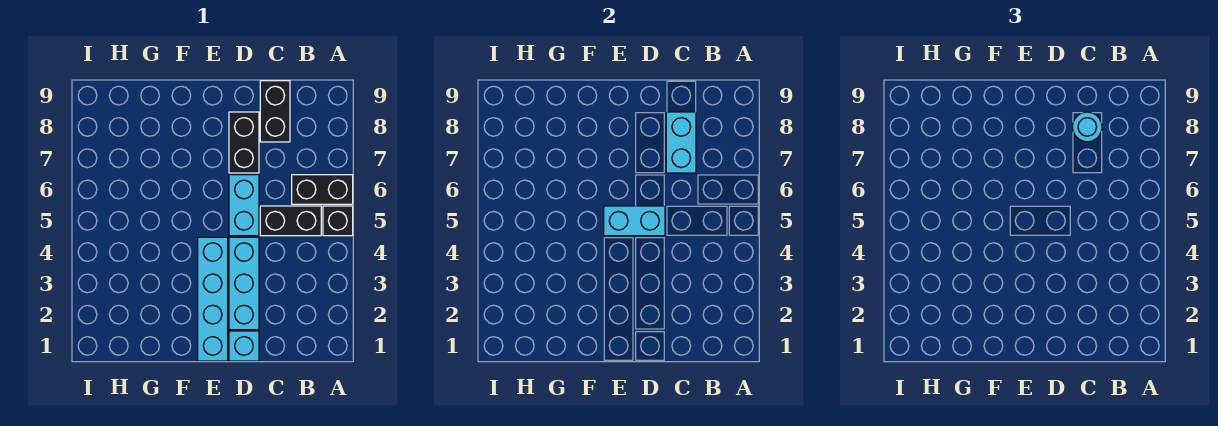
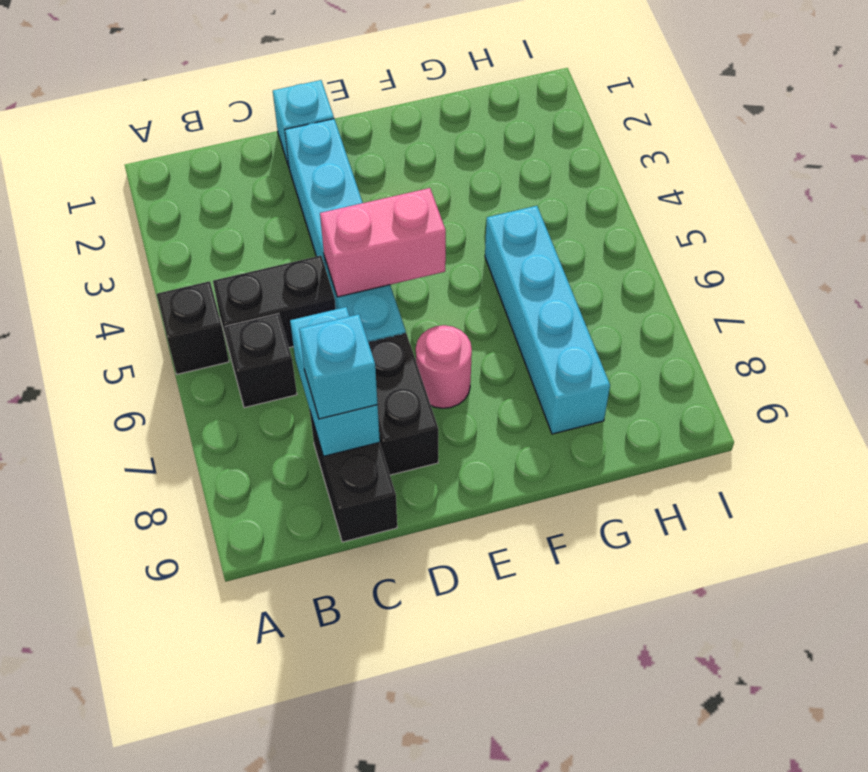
black brick A6:B6 level 1 -> black brick B6 level 1
cyan round brick C8 level 3 -> cyan brick C8 level 3
cyan brick D5:E5 level 2 -> pink brick D5:E5 level 2
cyan brick E1:E4 level 1 -> cyan brick G5:G8 level 1
none -> pink round brick E7 level 1

